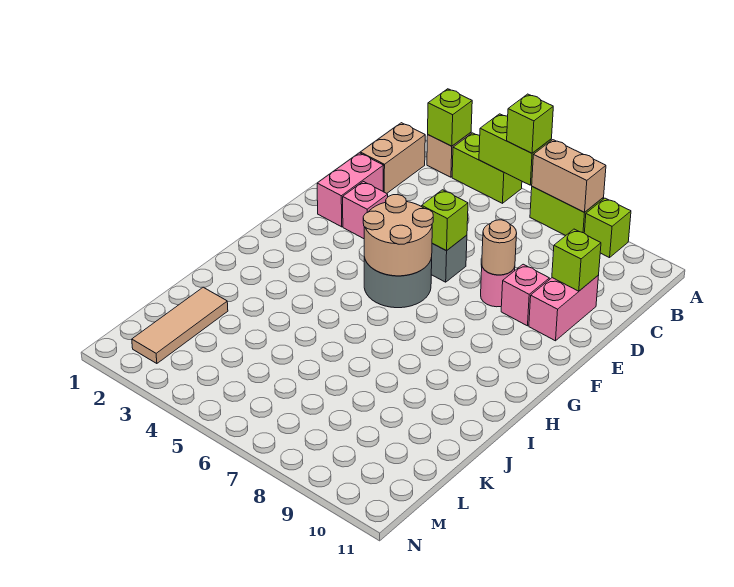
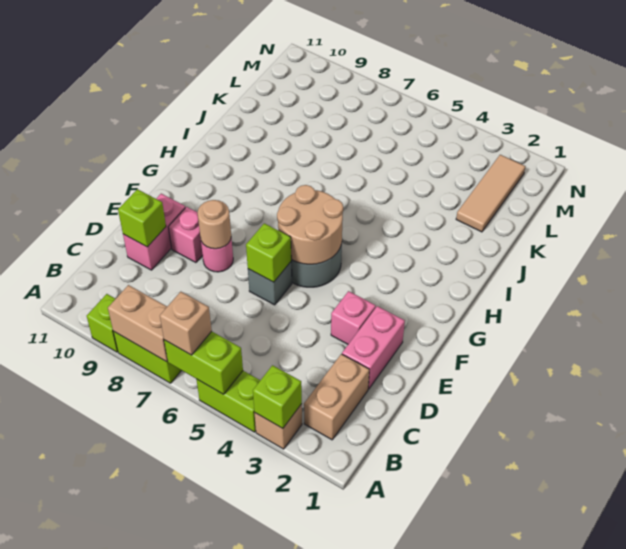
lime brick A6 level 3 -> tan brick A6 level 3

